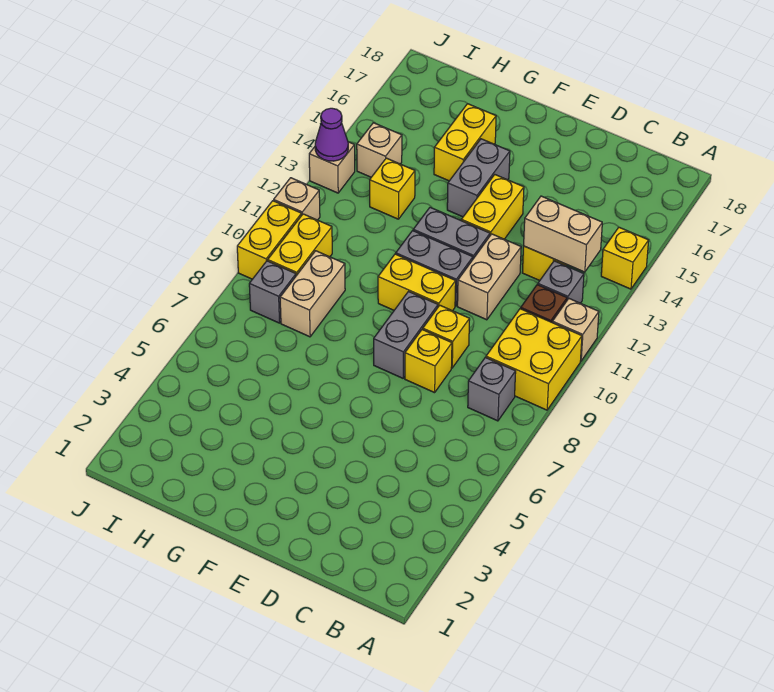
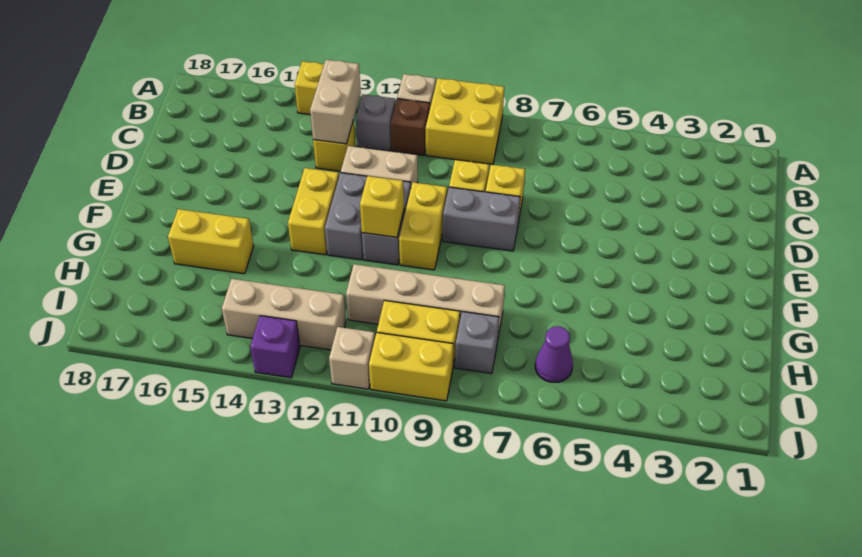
grey brick B8 level 1 -> none
yellow brick E13:E14 level 1 -> yellow brick E13:F13 level 1
grey brick F14:F15 level 1 -> none
tan brick H8:H9 level 1 -> tan brick H8:H11 level 1
yellow brick H13 level 1 -> yellow brick F11 level 2
tan brick I14 level 1 -> tan brick I12:I14 level 1
tan brick J13 level 1 -> purple brick J13 level 1
purple cone J13 level 2 -> purple cone I6 level 1

